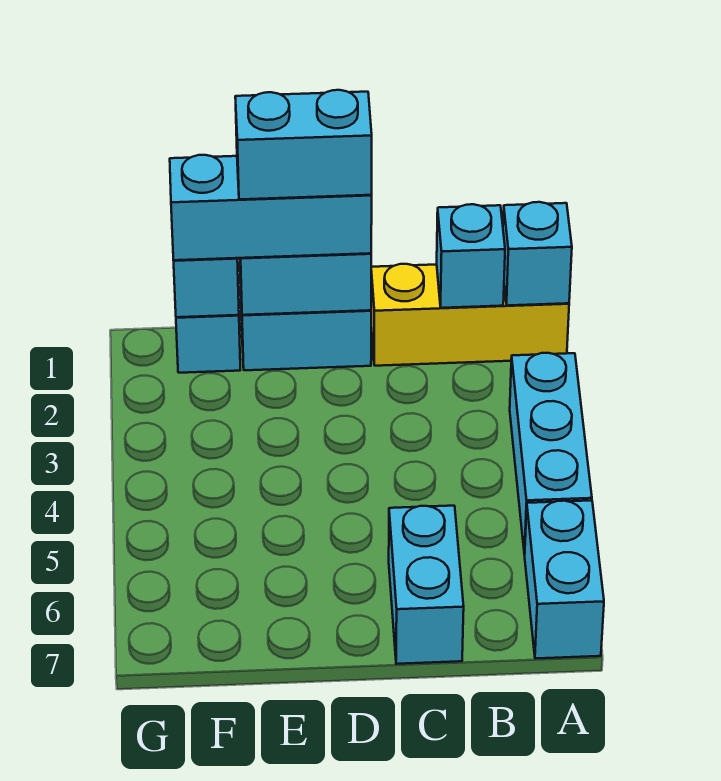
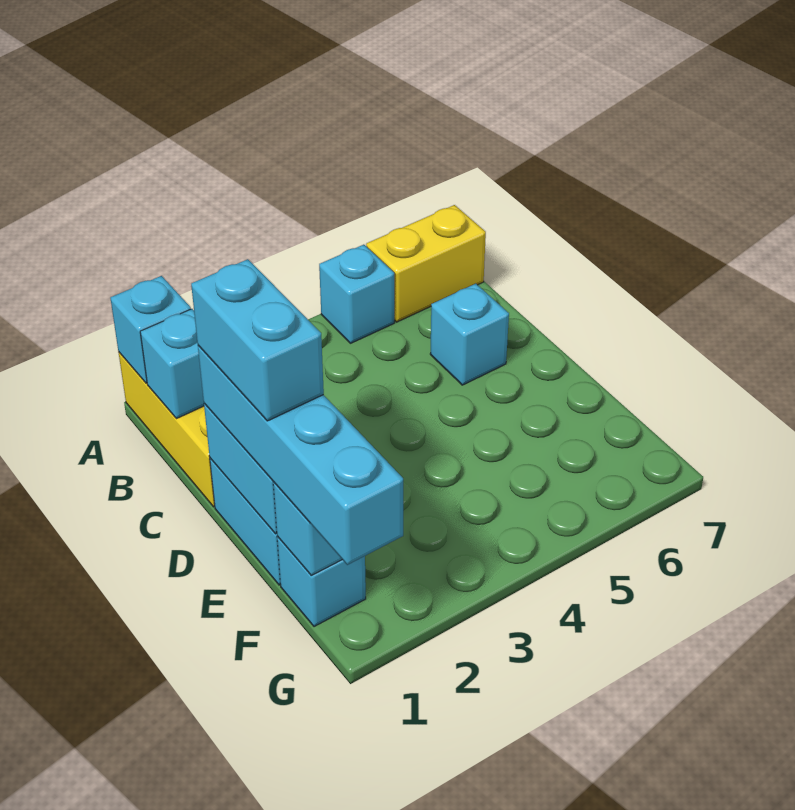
cyan brick A3:A5 level 1 -> cyan brick A5 level 1
cyan brick A6:A7 level 1 -> yellow brick A6:A7 level 1
cyan brick C6:C7 level 1 -> cyan brick C6 level 1
cyan brick D1:F1 level 3 -> cyan brick D1:G1 level 3

